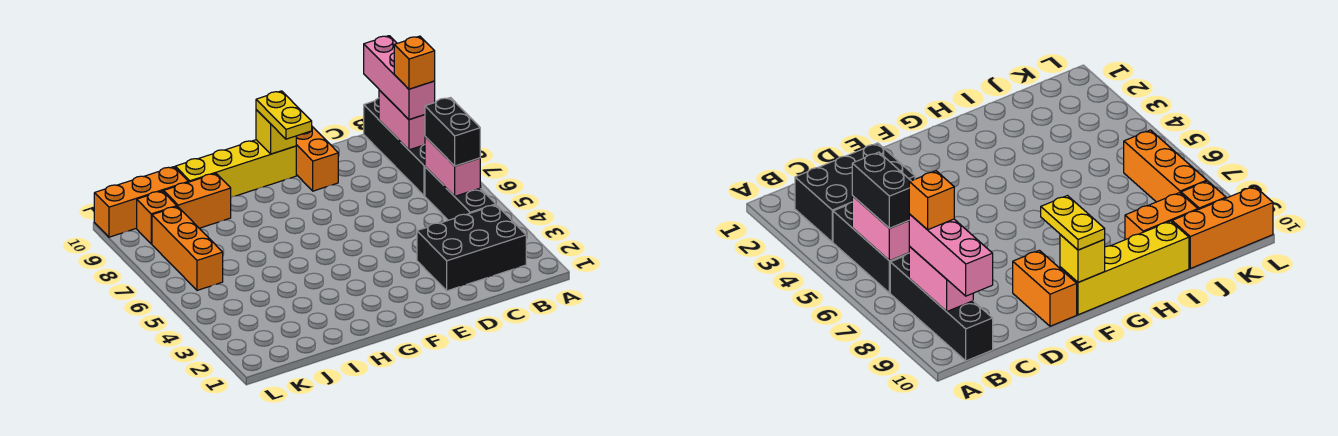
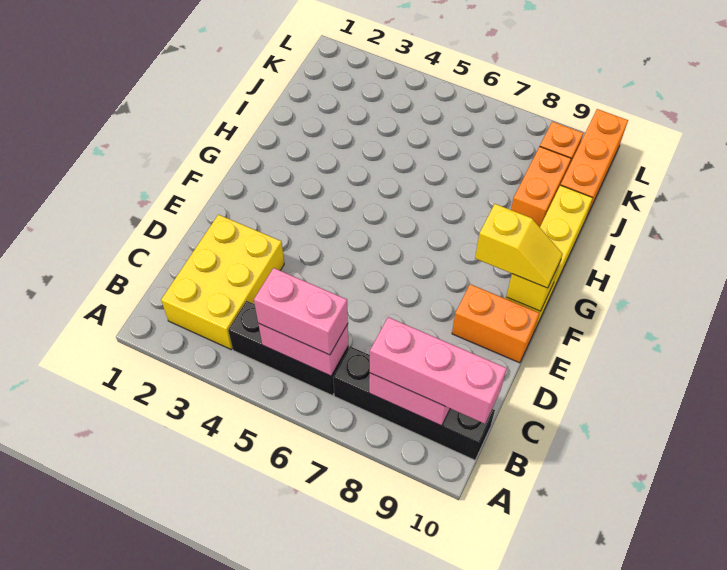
black brick B2:D3 level 1 -> yellow brick B2:D3 level 1
black brick B5:B6 level 3 -> pink brick B5:B6 level 3
orange brick B8 level 4 -> none
yellow plate F9:F10 level 3 -> yellow slope F9:F10 level 3 top 9
orange brick K6:K8 level 1 -> none

